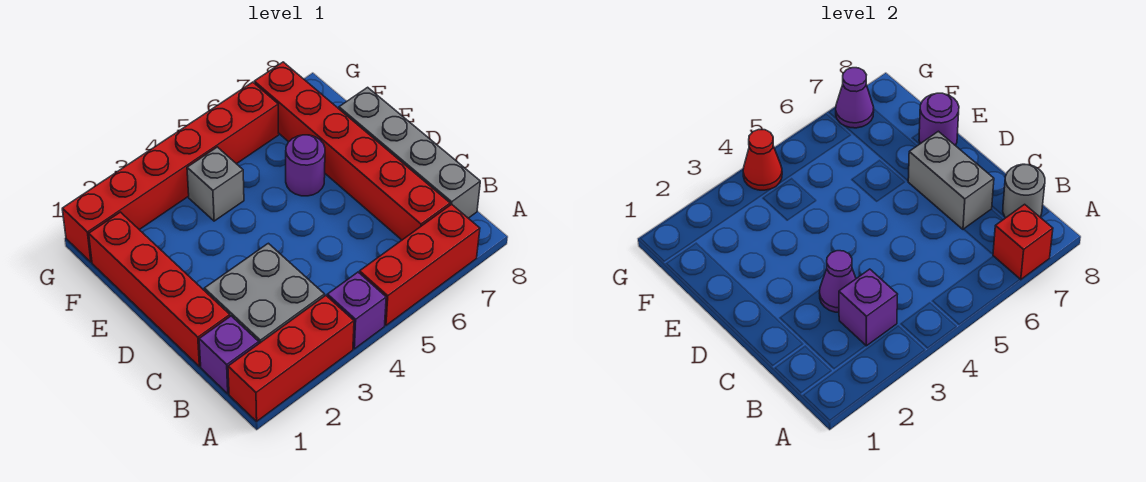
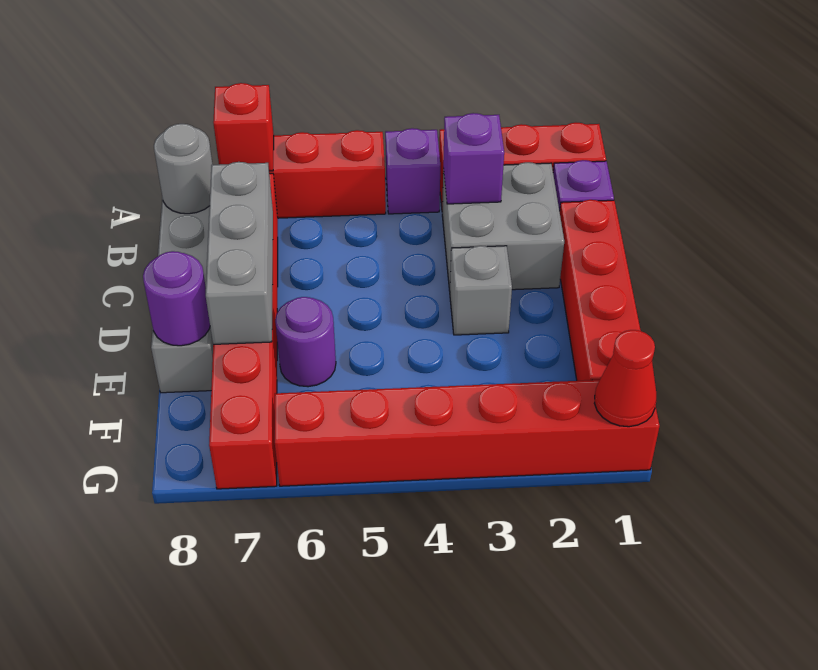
purple cone C3 level 2 -> none
grey brick C7:D7 level 2 -> grey brick C7:E7 level 2
grey brick F4 level 1 -> grey brick D3 level 1
red cone G4 level 2 -> red cone G1 level 2
purple cone G7 level 2 -> none

